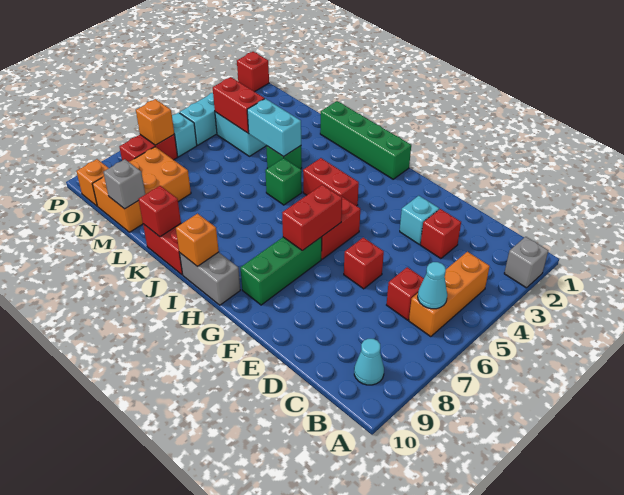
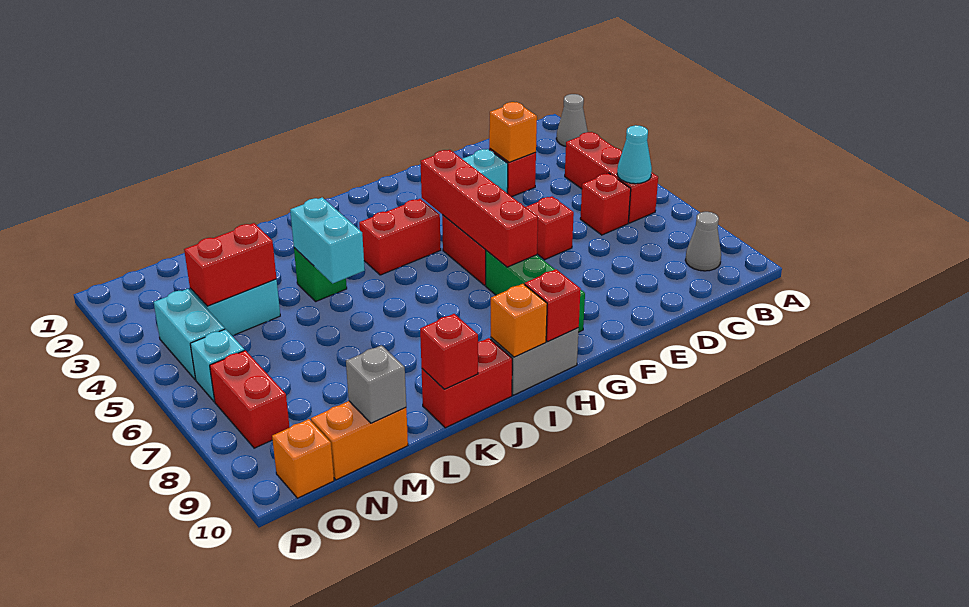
grey brick A2 level 1 -> grey cone A2 level 1
orange brick B4:B6 level 1 -> red brick B4:B6 level 1
cyan cone B9 level 1 -> grey cone B9 level 1
red brick G6:G7 level 2 -> red brick G4:G7 level 2
green brick H1:K1 level 1 -> none
green brick J5 level 1 -> none
cyan brick K4:L4 level 2 -> cyan brick K4:K5 level 2
orange brick M8:N10 level 1 -> orange brick M10:N10 level 1
orange brick O7 level 2 -> orange brick D3 level 2
red brick P1 level 1 -> red brick H10 level 2

